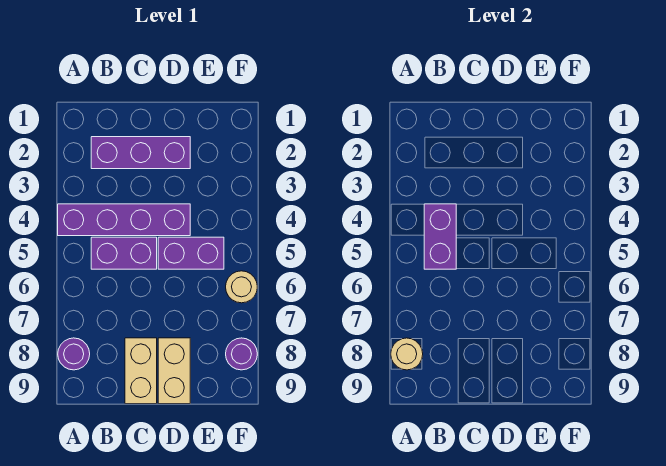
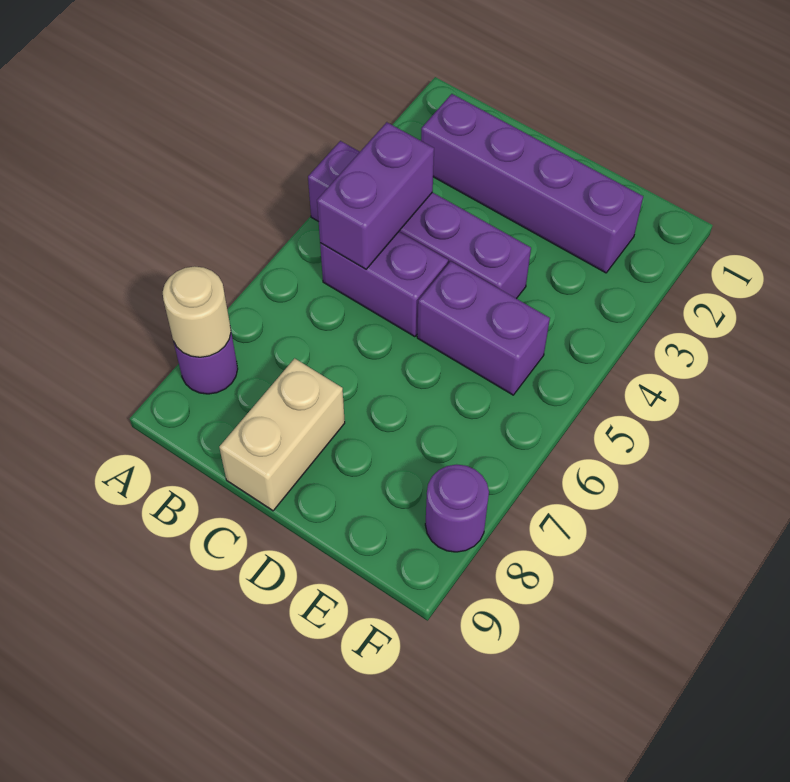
purple brick B2:D2 level 1 -> purple brick B2:E2 level 1
tan brick D8:D9 level 1 -> none
tan round brick F6 level 1 -> none

